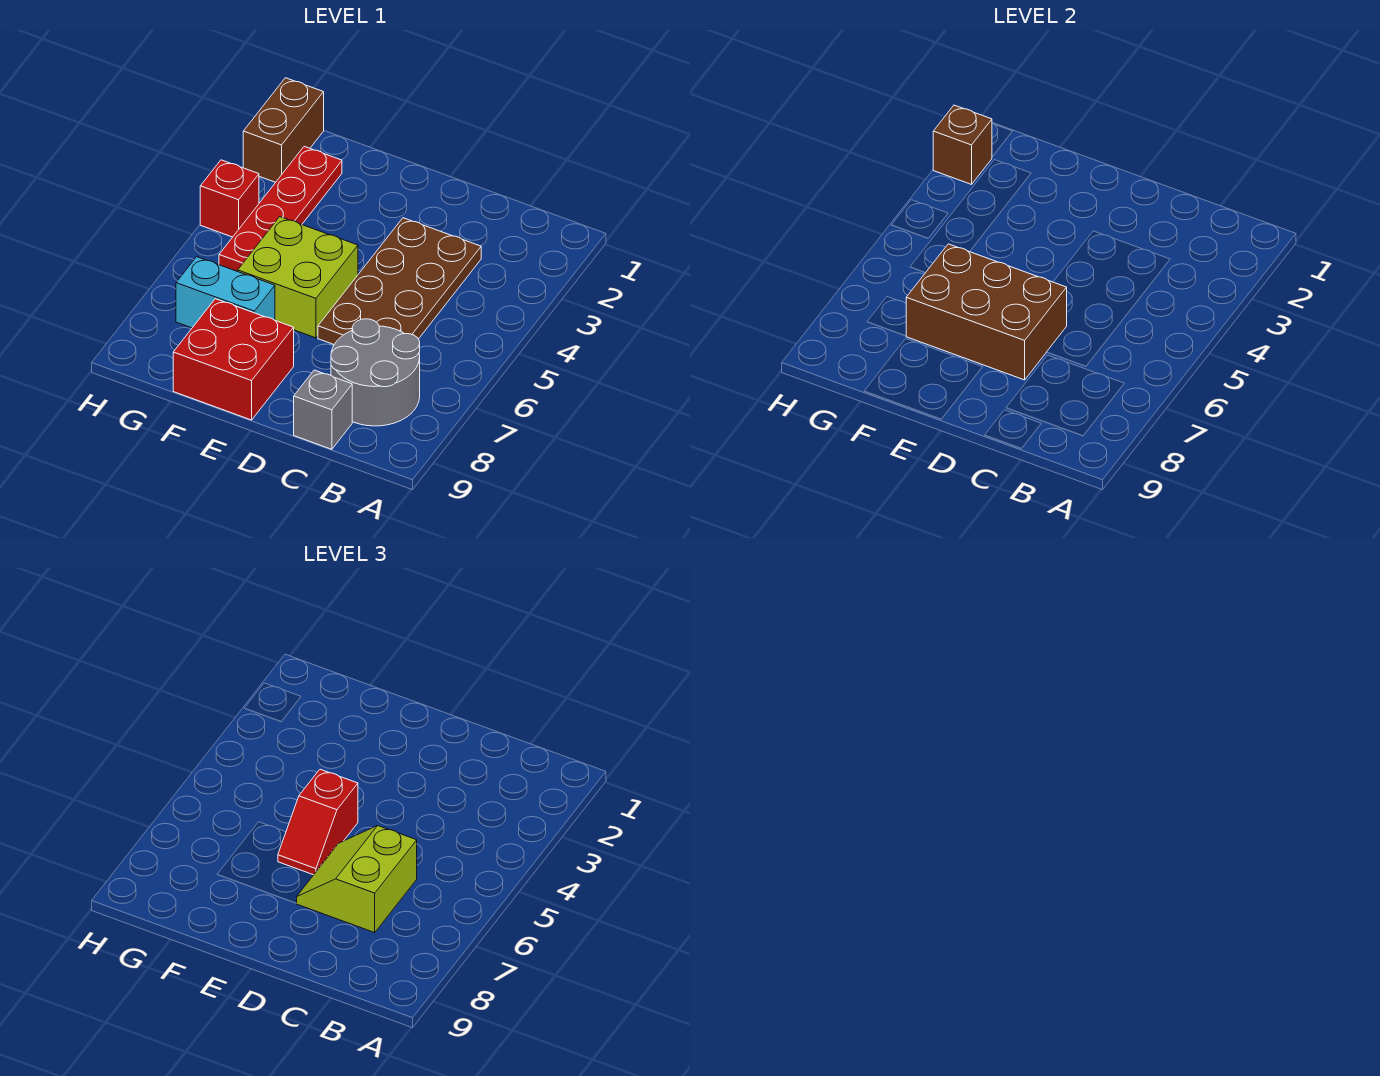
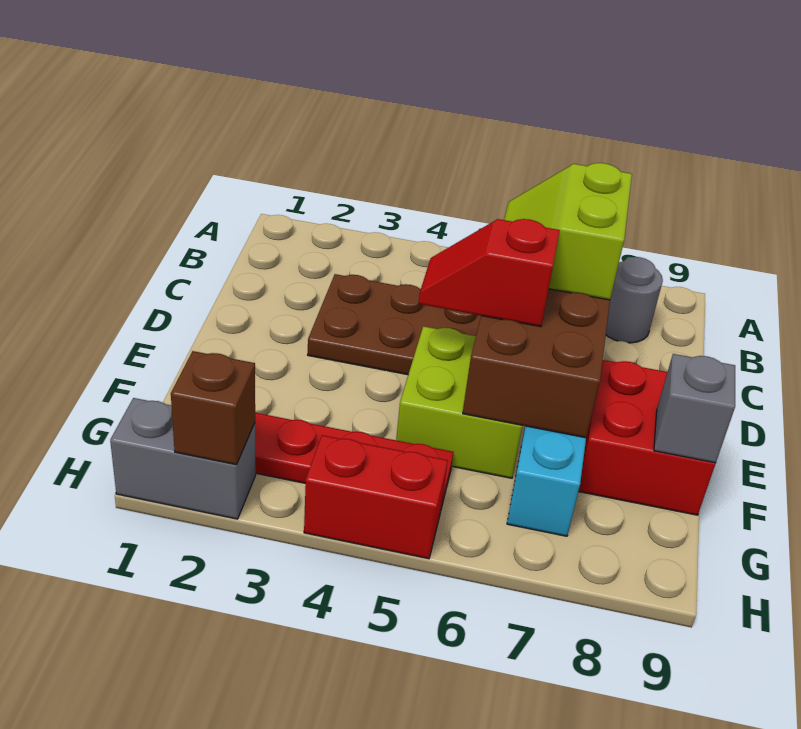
grey round brick B7:C8 level 1 -> grey round brick B8 level 1
lime slope C6:D7 level 3 top C -> lime slope C6:D7 level 3 top 7
grey brick C9 level 1 -> grey brick F9 level 2
red slope E5:E6 level 3 top 5 -> red slope E5:E6 level 3 top 6
brown brick H1:H2 level 1 -> grey brick H1:H2 level 1
red brick H4 level 1 -> red brick H4:H5 level 1

